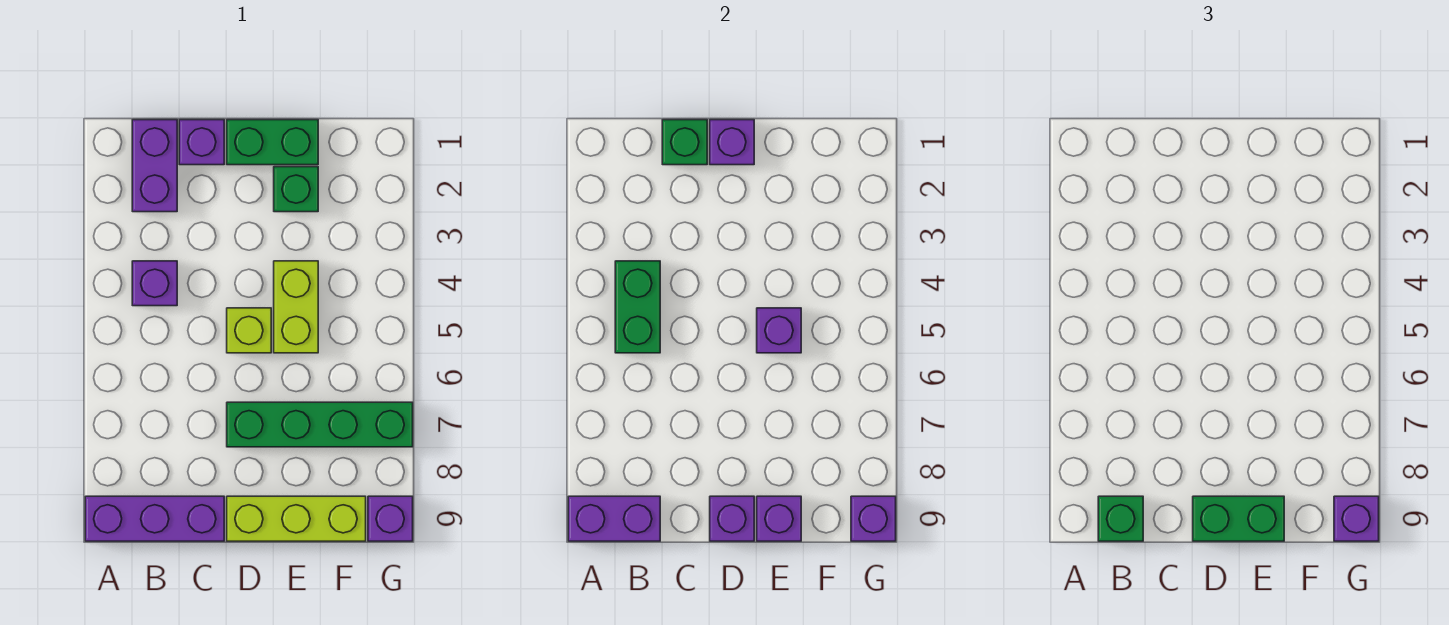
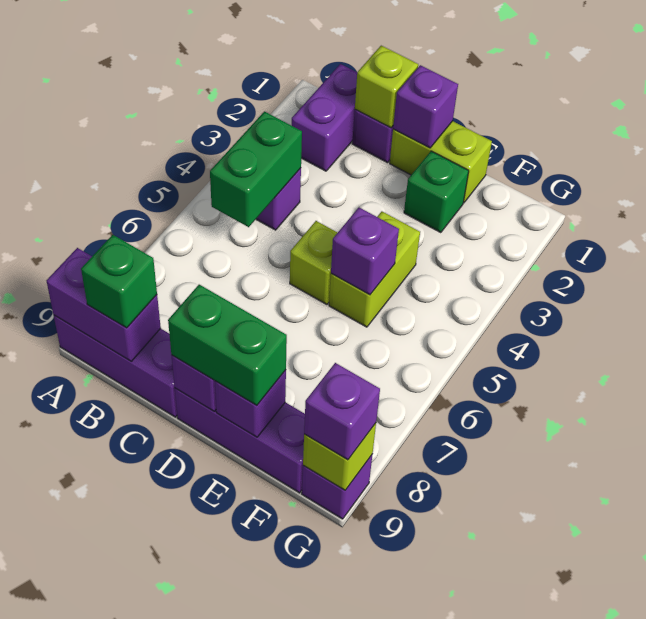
green brick C1 level 2 -> lime brick C1 level 2
green brick D1:E1 level 1 -> lime brick D1:E1 level 1
green brick D7:G7 level 1 -> none
lime brick D9:F9 level 1 -> purple brick D9:F9 level 1
purple brick G9 level 2 -> lime brick G9 level 2

